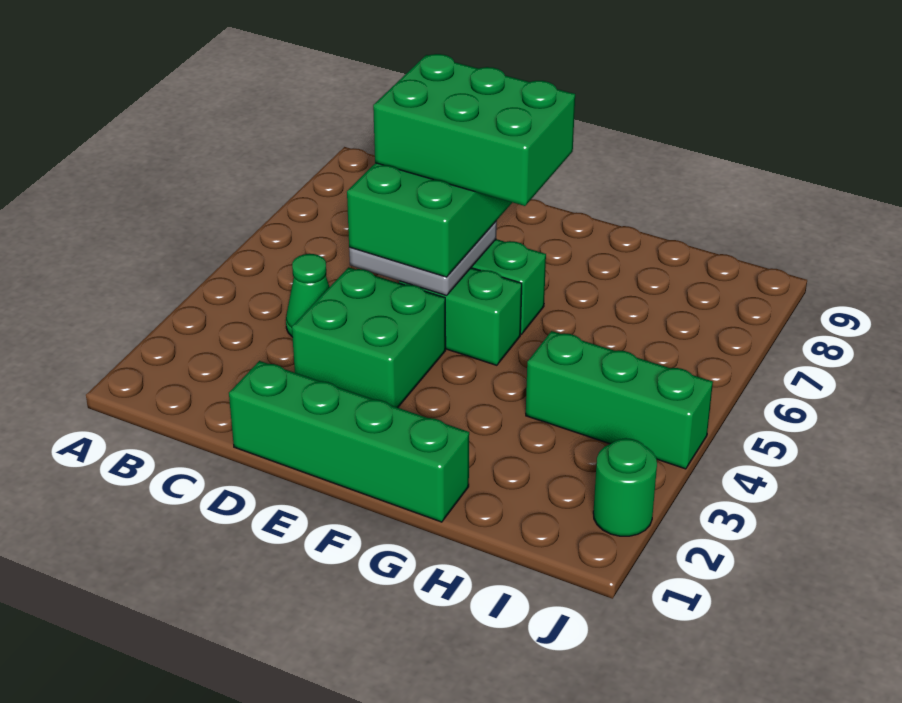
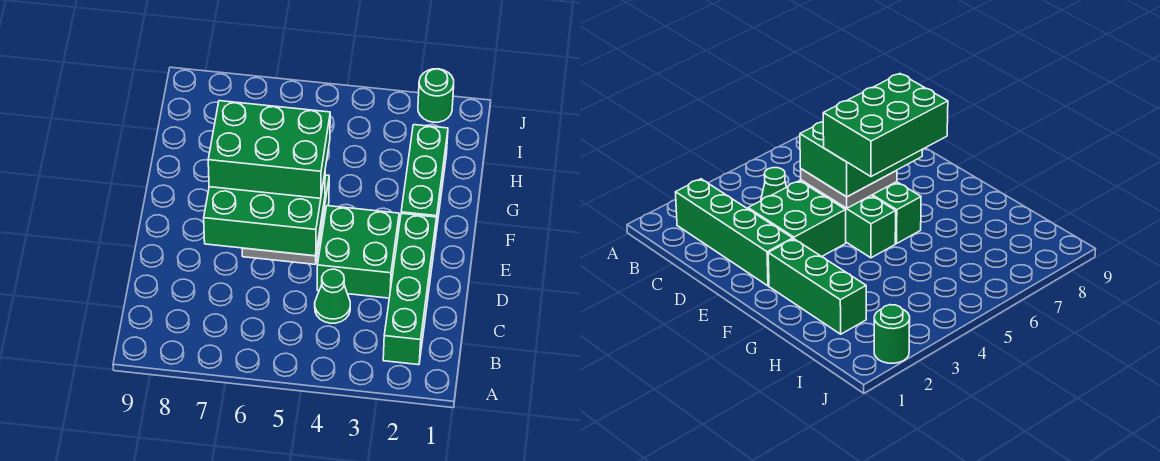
green brick D1:G1 level 1 -> green brick B2:E2 level 1
green brick D6:F7 level 4 -> green brick E5:F7 level 4
green brick H4:J4 level 1 -> green brick F2:H2 level 1

